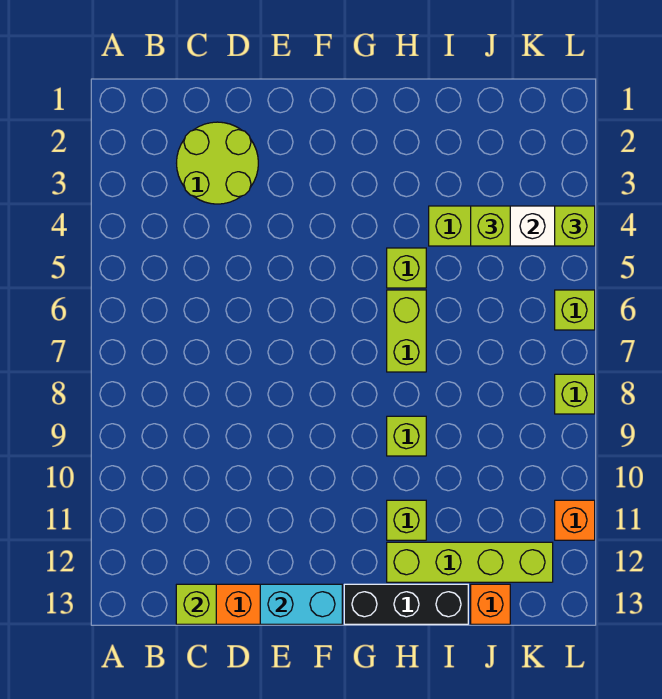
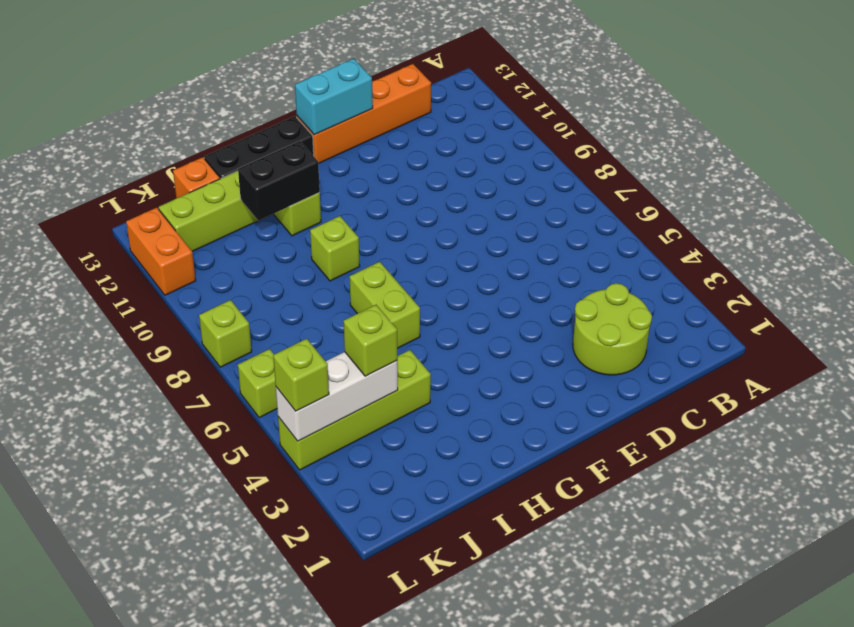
lime brick C13 level 2 -> none
lime brick H5 level 1 -> none
none -> black brick H11:I11 level 2
orange brick L11 level 1 -> orange brick L11:L12 level 1

